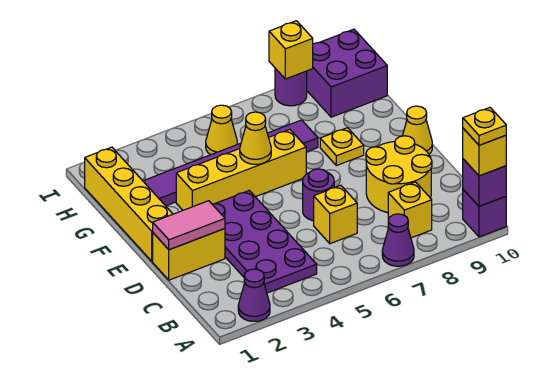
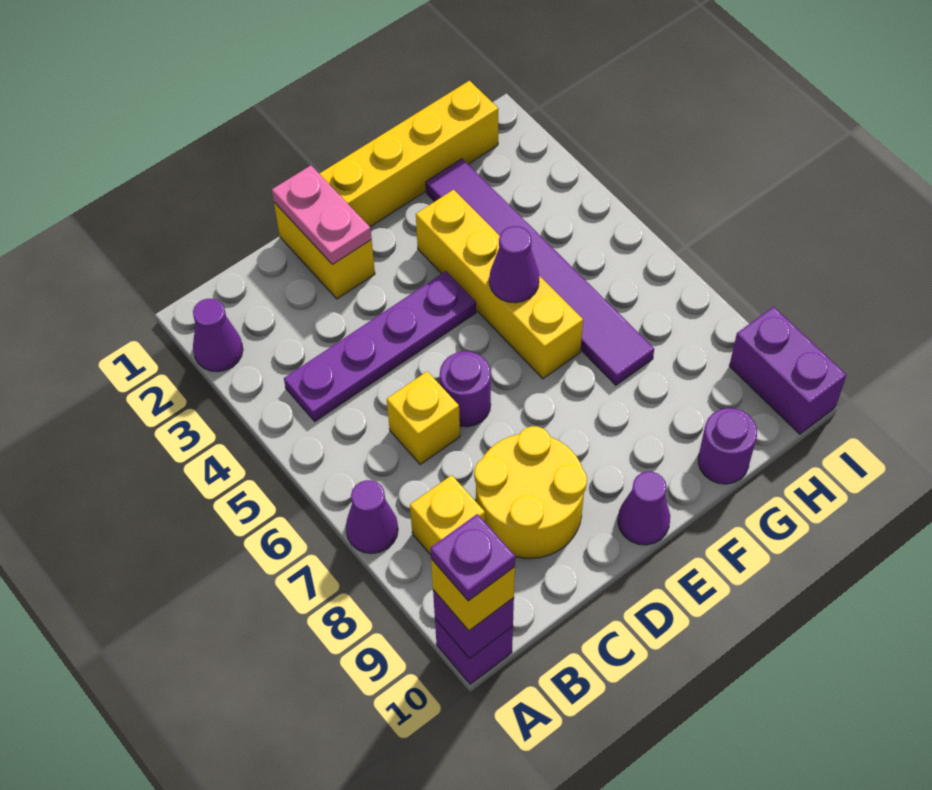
yellow plate A10 level 4 -> purple plate A10 level 4
purple plate B3:E4 level 1 -> purple plate B4:E4 level 1
pink tile D1:D2 level 2 -> pink plate D1:D2 level 2
yellow cone E10 level 1 -> purple cone E10 level 1
yellow cone F5 level 2 -> purple cone F5 level 2
yellow plate F8 level 1 -> none
yellow cone H5 level 1 -> none
purple brick H9:I10 level 1 -> purple brick I9:I10 level 1
purple round brick I8 level 1 -> purple round brick G10 level 1
yellow brick I8 level 2 -> none

